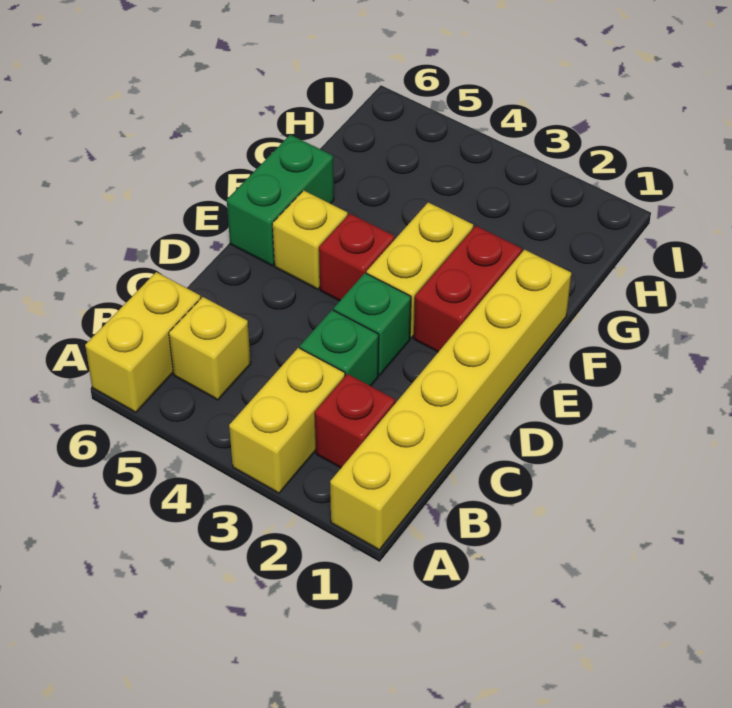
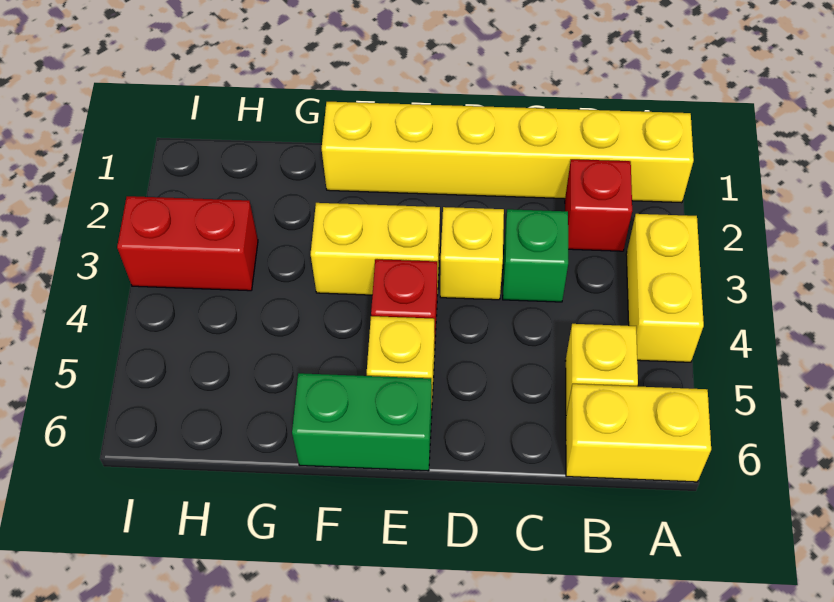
yellow brick A3:B3 level 1 -> yellow brick A3:A4 level 1
green brick D3 level 1 -> yellow brick D3 level 1
red brick E2:F2 level 1 -> red brick H3:I3 level 1

